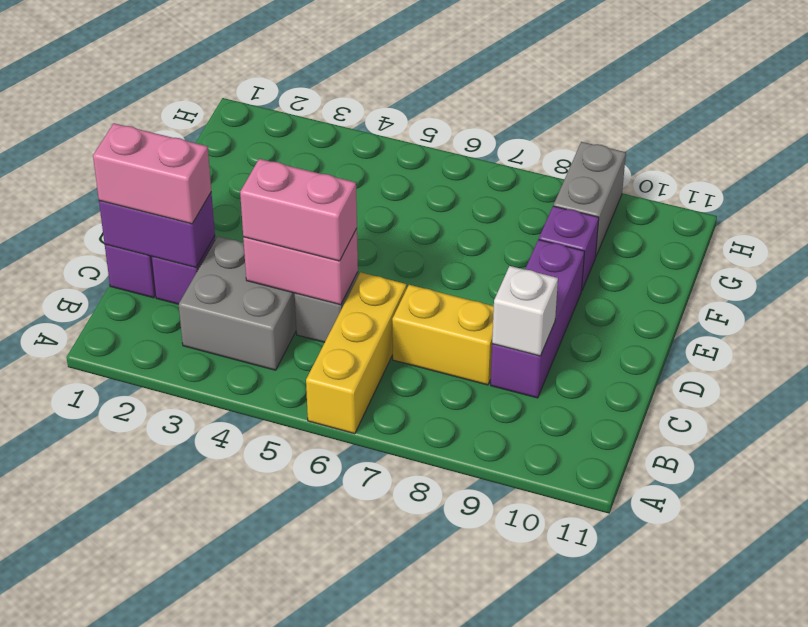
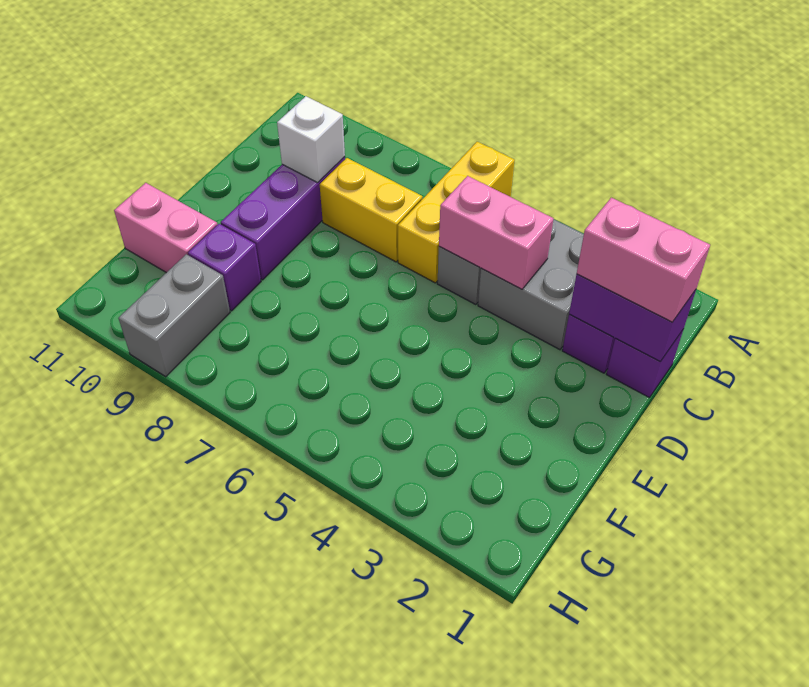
pink brick C4:C5 level 3 -> pink brick F10:F11 level 1

